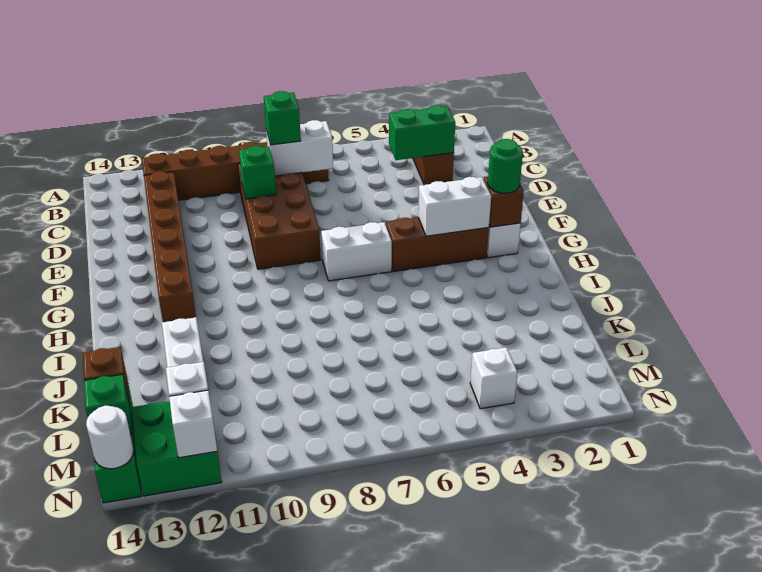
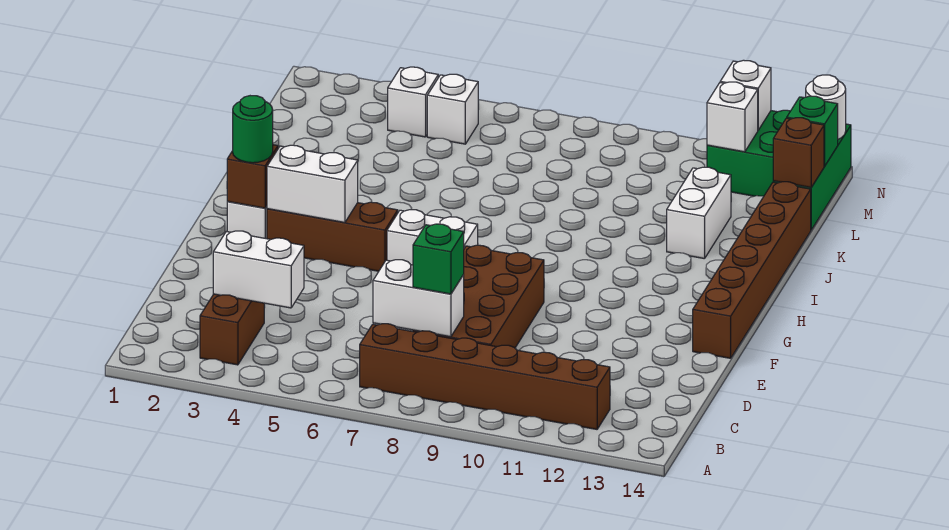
green brick C3:C4 level 2 -> white brick C3:C4 level 2
brown brick C12:H12 level 1 -> brown brick F14:K14 level 1
green brick D9 level 2 -> none
none -> white brick M5 level 1

